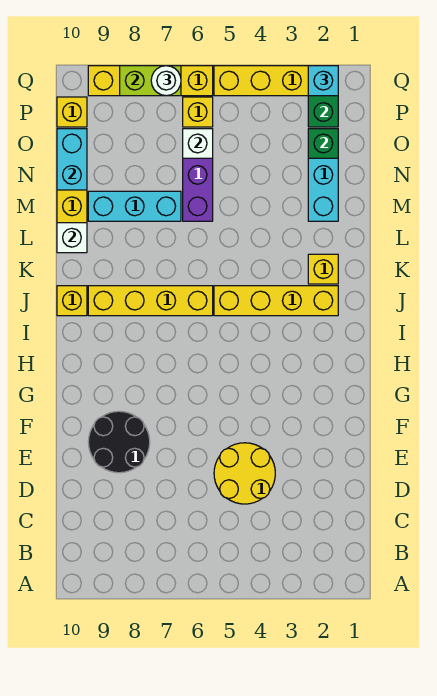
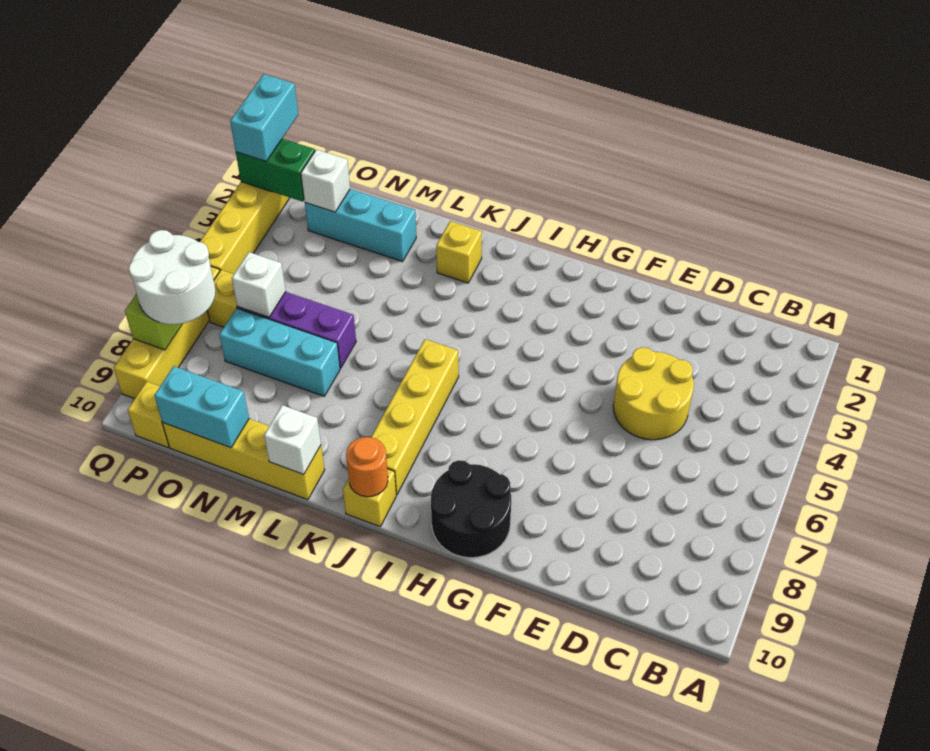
black round brick E8:F9 level 1 -> black round brick G9:H10 level 1
yellow brick J2:J5 level 1 -> none
none -> orange round brick J10 level 2
cyan brick M7:M9 level 1 -> cyan brick M7:O7 level 1
green brick O2 level 2 -> white brick O2 level 2
cyan brick Q2 level 3 -> cyan brick Q1:Q2 level 3
white round brick Q7 level 3 -> white round brick P7:Q8 level 3

